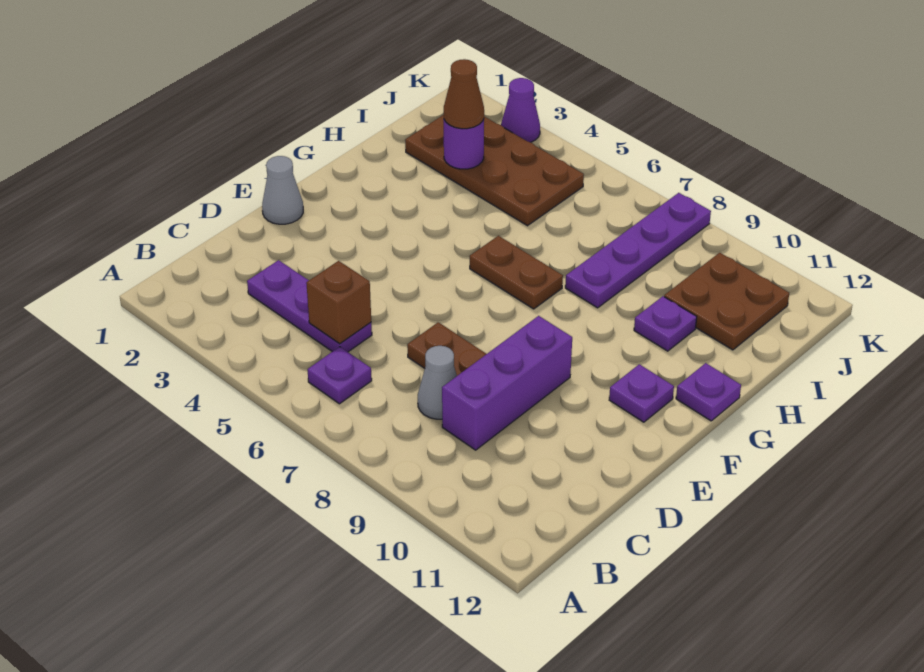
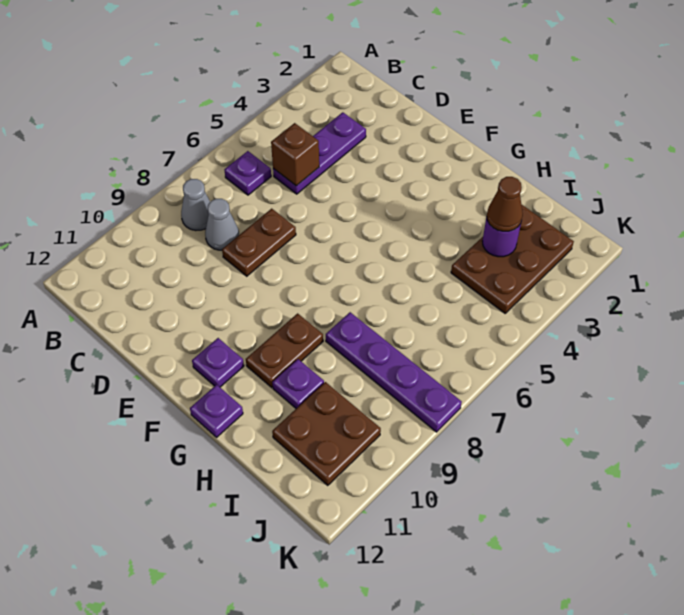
purple brick C9:E9 level 1 -> none
grey cone E1 level 1 -> grey cone B8 level 1
brown plate G6:G7 level 1 -> brown plate G9:G10 level 1
brown plate I2:J5 level 1 -> brown plate I2:J4 level 1
purple cone K3 level 1 -> none

